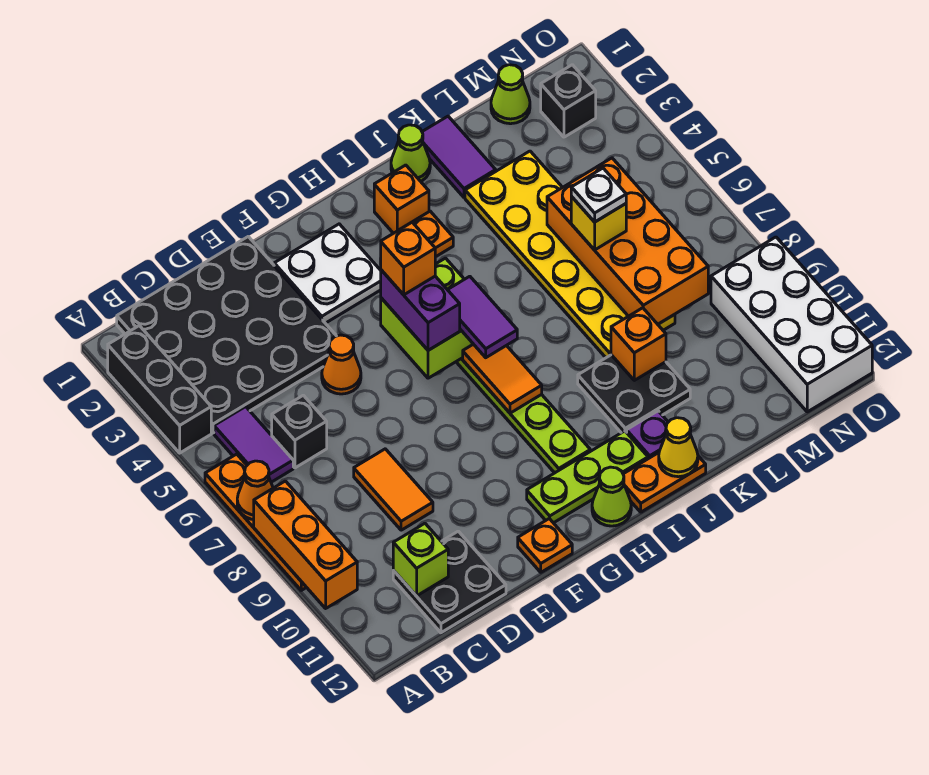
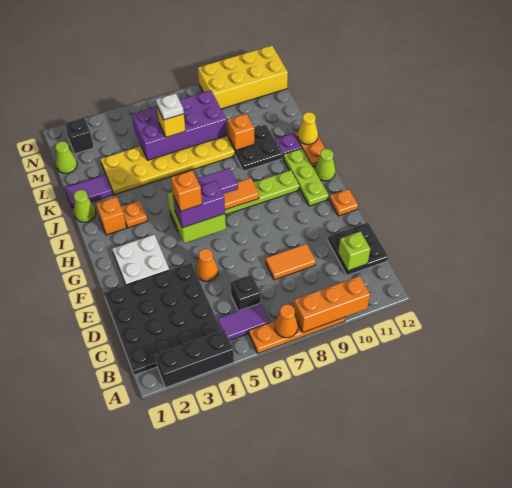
orange brick L5:M8 level 2 -> purple brick L5:M8 level 2
white brick N9:O12 level 1 -> yellow brick N9:O12 level 1

